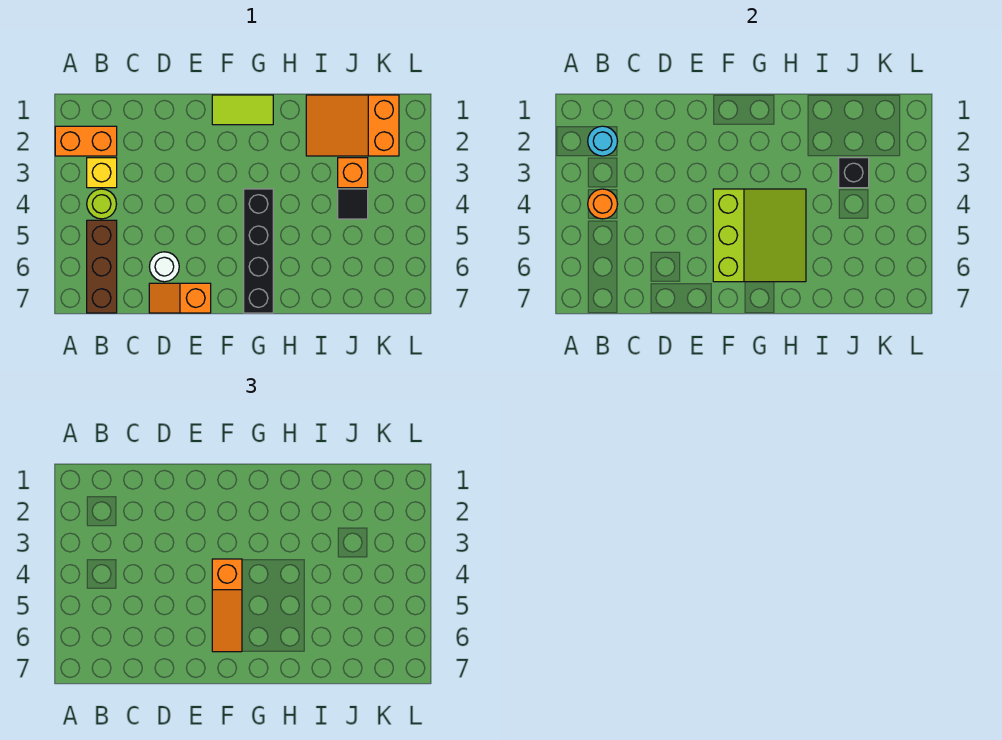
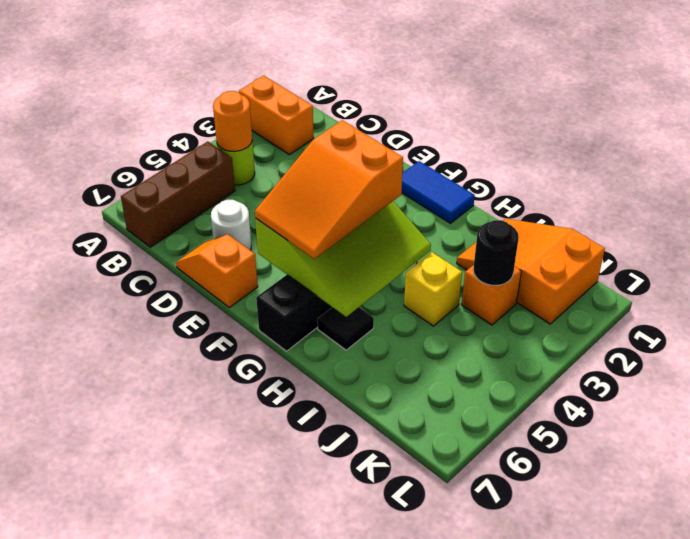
cyan round brick B2 level 2 -> none
yellow brick B3 level 1 -> yellow brick I4 level 1
lime tile F1:G1 level 1 -> blue tile F1:G1 level 1
orange slope F4:F6 level 3 top 4 -> orange slope F4:G6 level 3 top 4
black brick J3 level 2 -> black round brick J3 level 2
black tile J4 level 1 -> black tile H6 level 1

